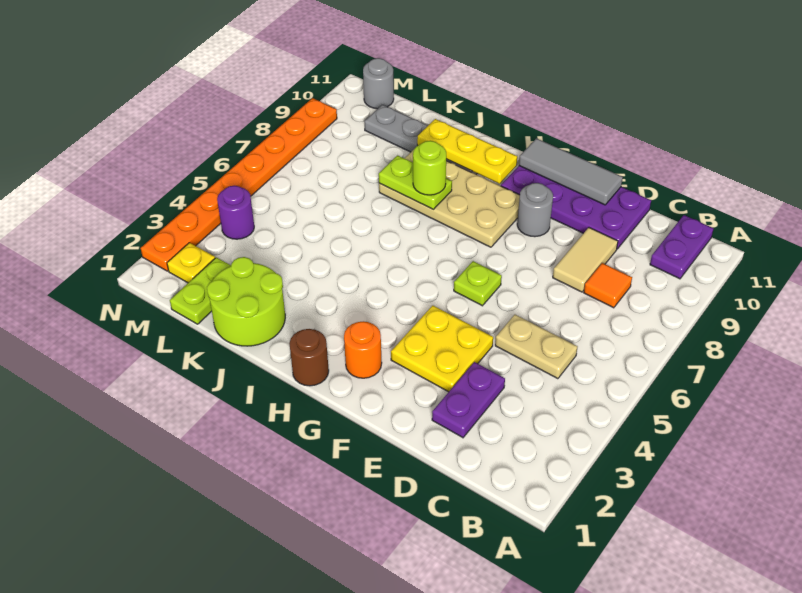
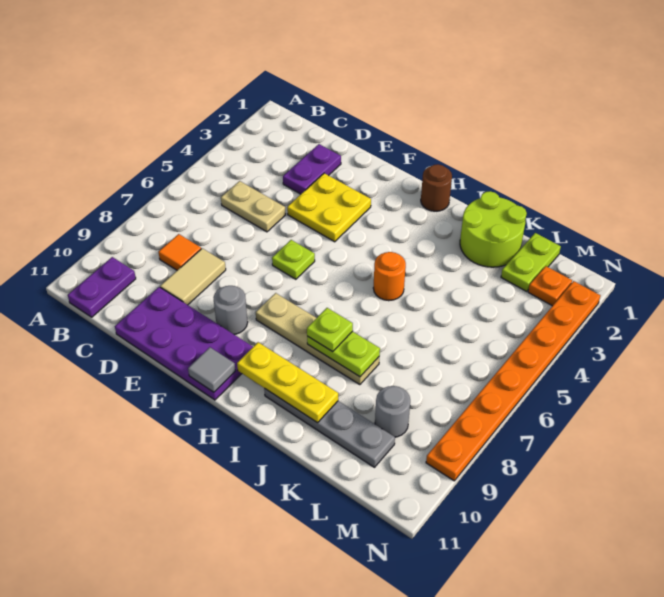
grey tile E11:G11 level 2 -> grey tile G11 level 2
orange round brick G2 level 1 -> orange round brick I5 level 1
tan plate G8:J9 level 1 -> tan plate G8:J8 level 1
lime round brick I8 level 3 -> lime plate I8 level 3
yellow plate M2 level 1 -> orange plate M2 level 1
purple round brick M4 level 1 -> none
grey round brick M11 level 1 -> grey round brick L9 level 1

